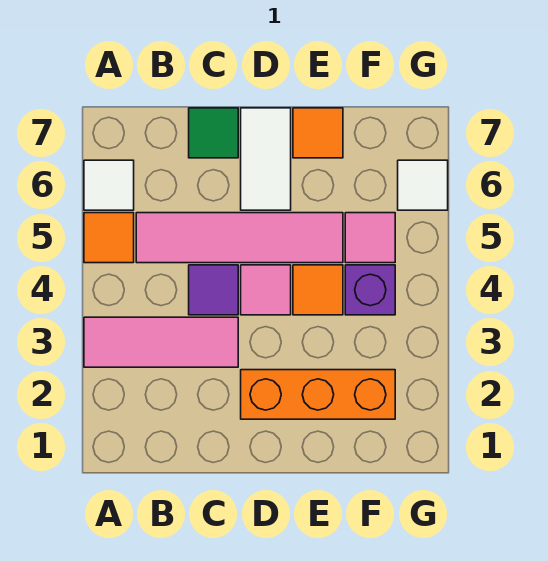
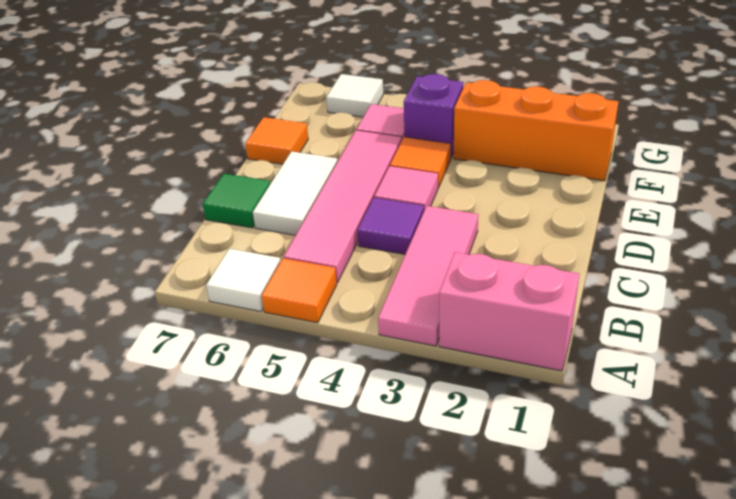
none -> pink brick A1:A2 level 1
orange brick D2:F2 level 1 -> orange brick F1:F3 level 1
white tile D6:D7 level 1 -> white tile C6:D6 level 1

